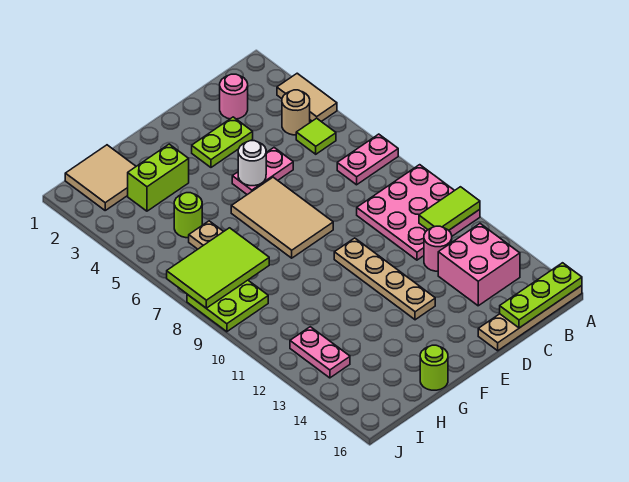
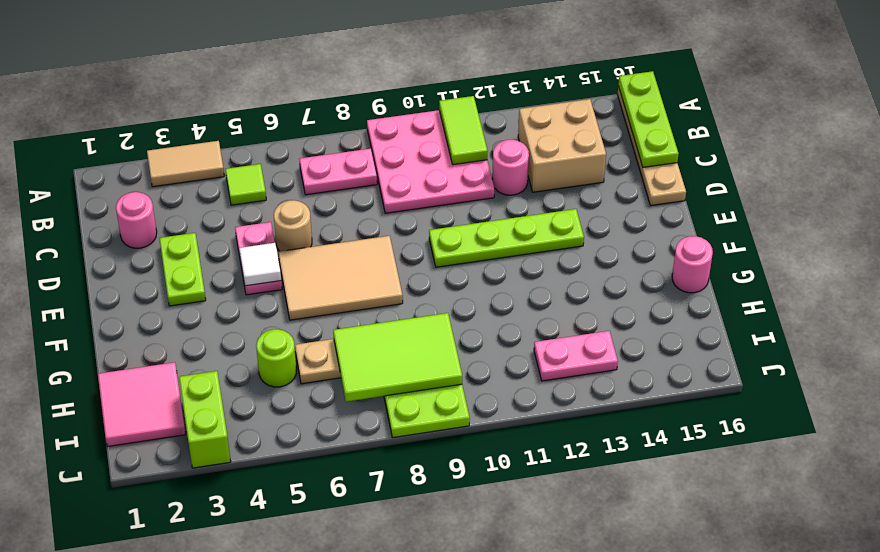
pink plate A7:B7 level 1 -> pink plate B7:B8 level 1
tan round brick B4 level 1 -> tan round brick D6 level 1
pink brick B13:C14 level 1 -> tan brick B13:C14 level 1
white round brick E5 level 2 -> white tile E5 level 2
tan plate E10:E13 level 1 -> lime plate E10:E13 level 1
lime brick G3:H3 level 1 -> lime brick I3:J3 level 1
lime round brick G16 level 1 -> pink round brick G16 level 1
tan tile H1:I2 level 1 -> pink tile H1:I2 level 1
lime tile H7:J8 level 2 -> lime tile H7:I9 level 2

